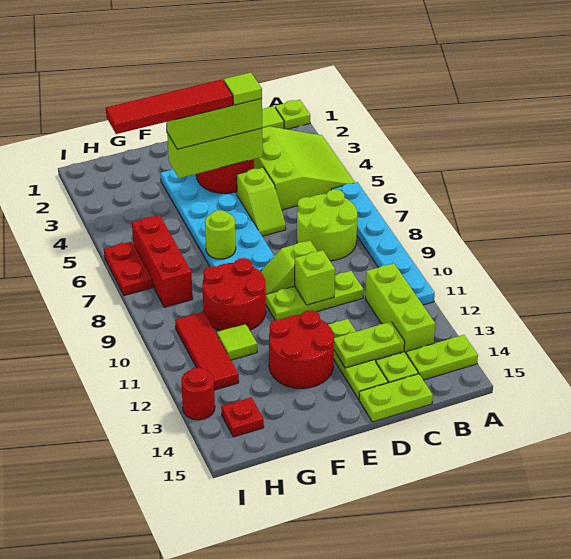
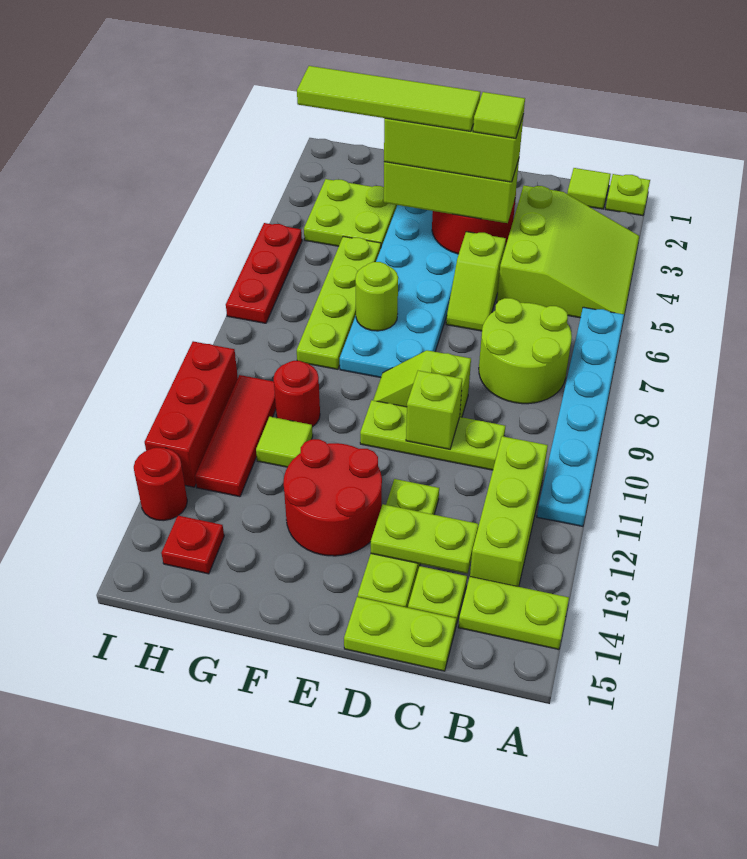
red tile E4:H4 level 5 -> lime tile E4:H4 level 5
red round brick F9:G10 level 1 -> red round brick G10 level 1
none -> lime plate G3:H4 level 1
none -> lime plate G5:G8 level 1
red brick H6:H8 level 1 -> red brick I10:I12 level 1
red plate I6:I7 level 1 -> red plate I5:I7 level 1

